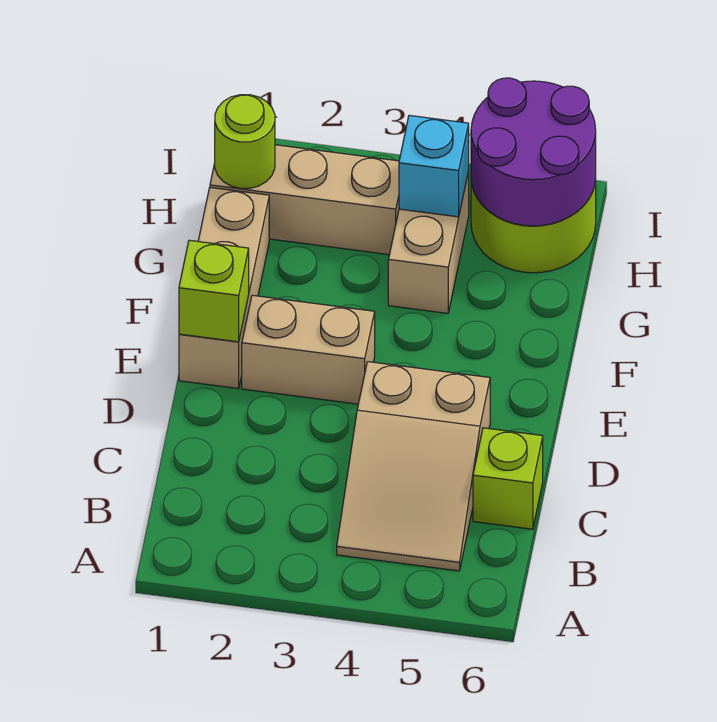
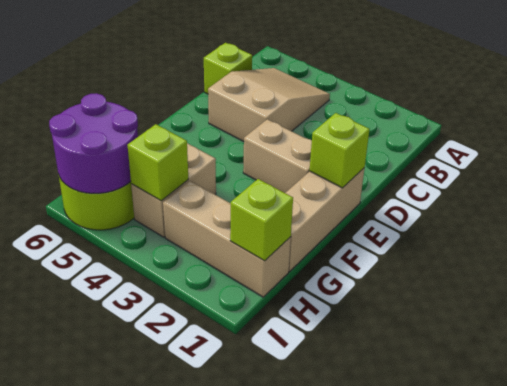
lime round brick H1 level 2 -> lime brick H1 level 2
cyan brick H4 level 2 -> lime brick H4 level 2

